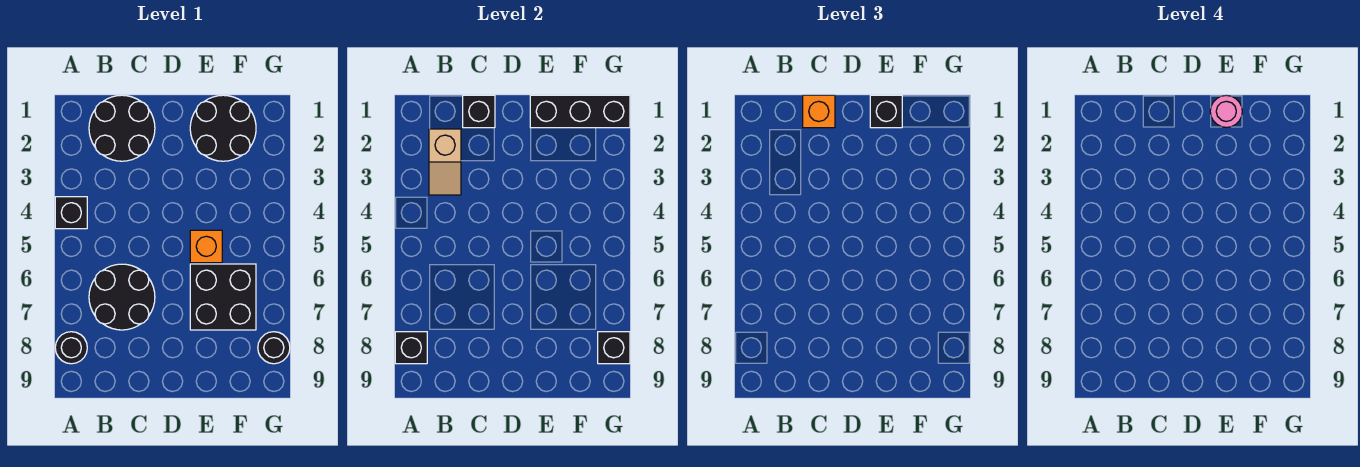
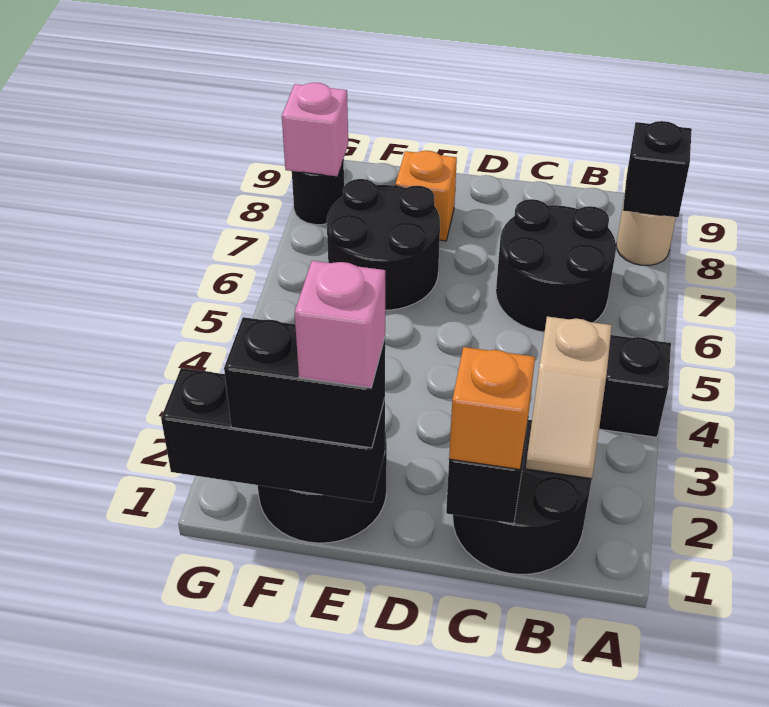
black round brick A8 level 1 -> tan round brick A8 level 1
tan slope B2:B3 level 2 top 2 -> tan slope B2:B3 level 2 top 3
black brick E1 level 3 -> black brick E1:F1 level 3
pink round brick E1 level 4 -> pink brick E1 level 4
orange brick E5 level 1 -> orange brick E8 level 1
black brick E6:F7 level 1 -> black round brick E6:F7 level 1
black brick G8 level 2 -> pink brick G8 level 2

